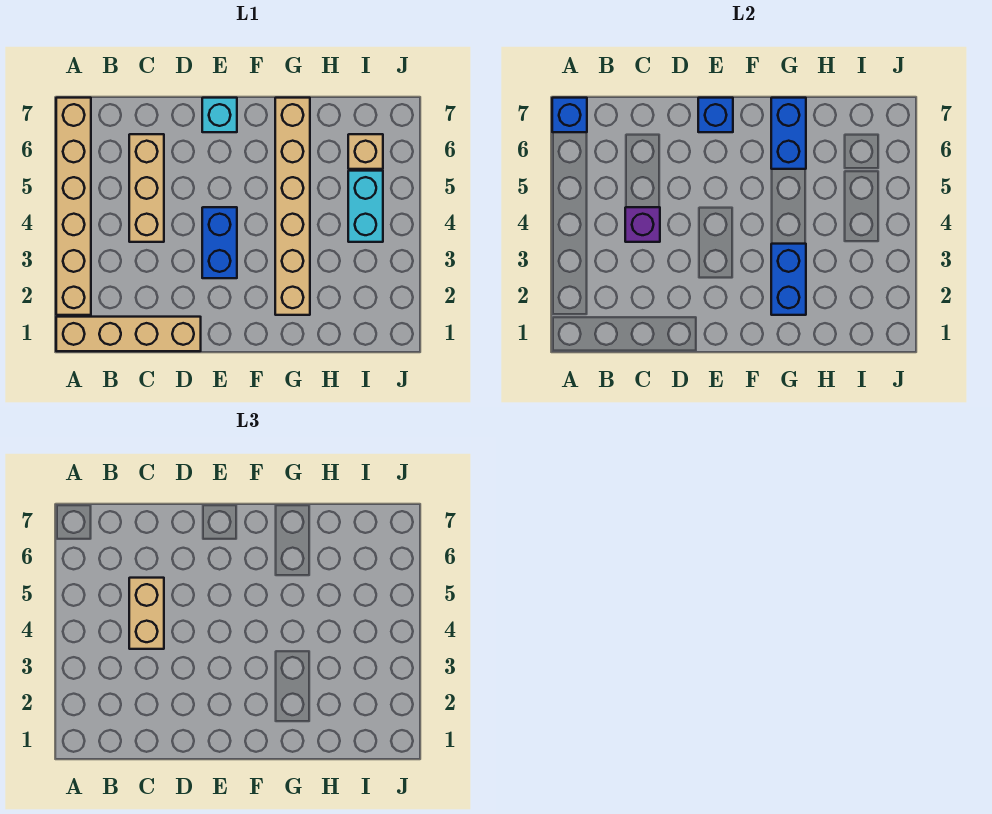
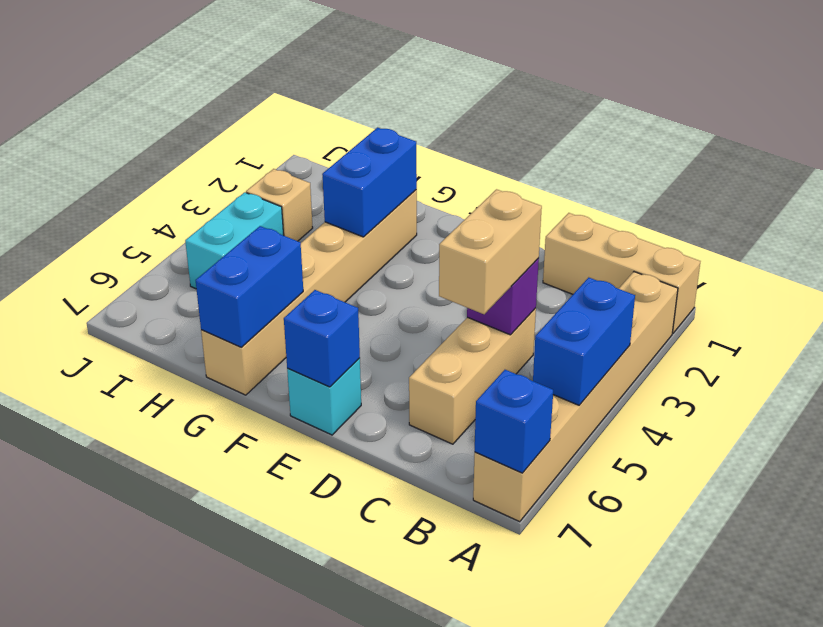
tan brick A1:D1 level 1 -> tan brick A1:C1 level 1
blue brick E3:E4 level 1 -> blue brick A4:A5 level 2
tan brick I6 level 1 -> tan brick I3 level 1

